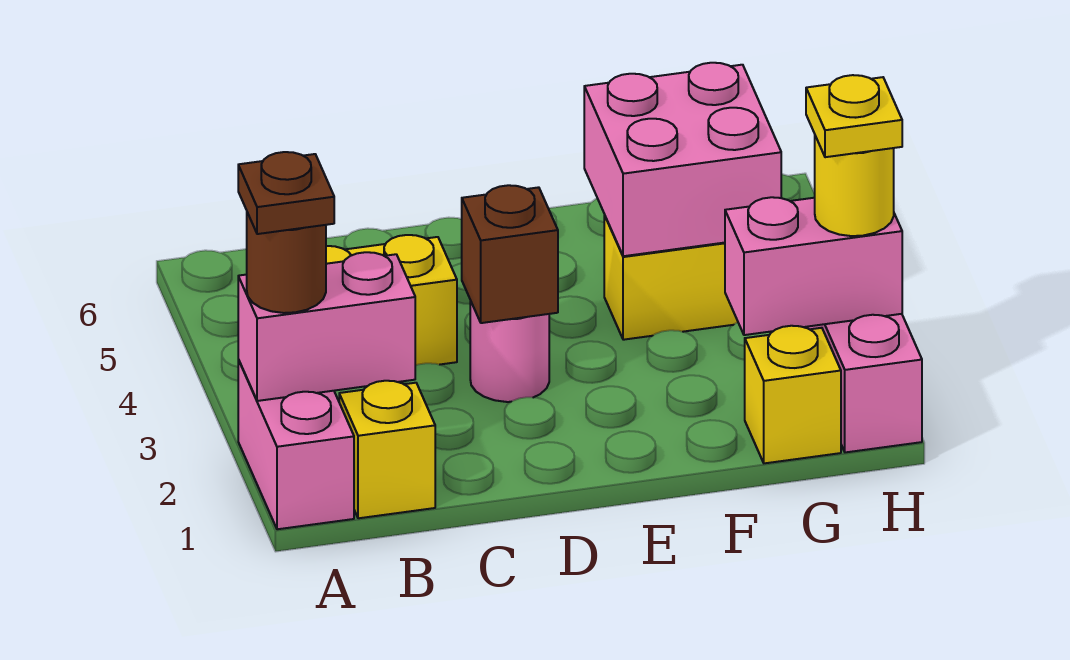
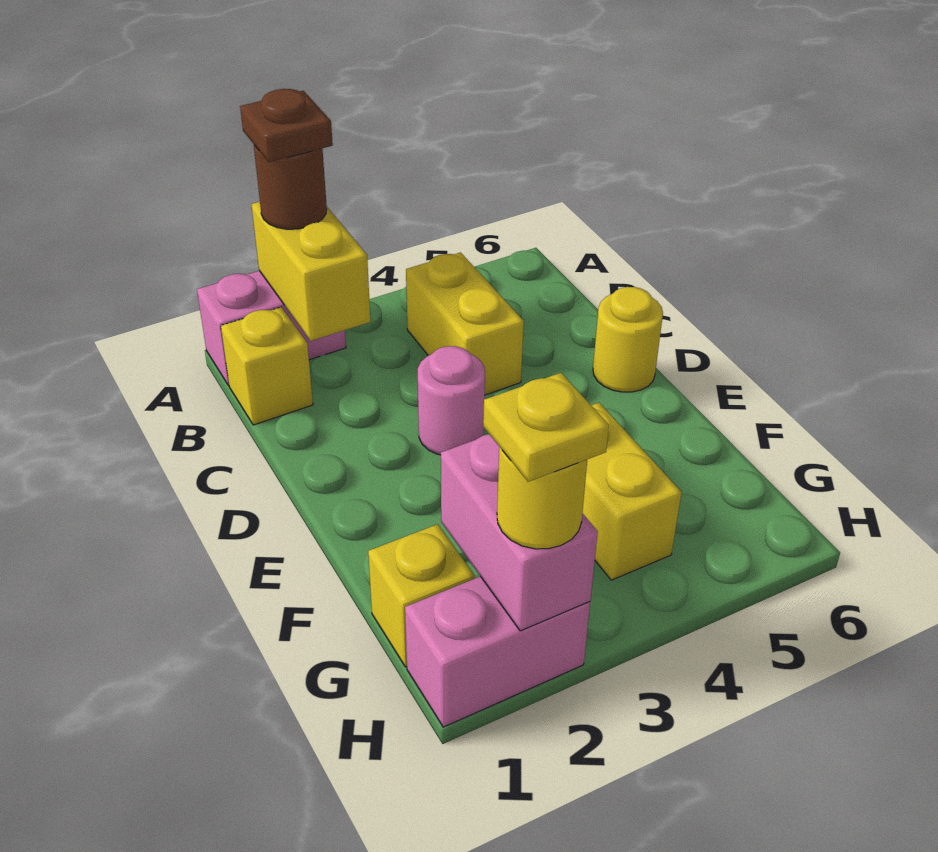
pink brick A2:B2 level 2 -> yellow brick A2:B2 level 2
brown brick D3 level 2 -> none
none -> yellow round brick D6 level 1
pink brick F4:G5 level 2 -> none

